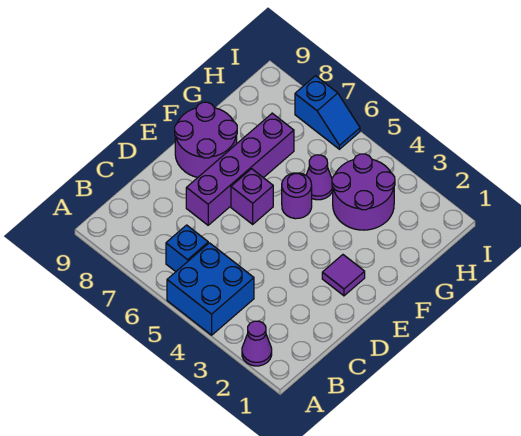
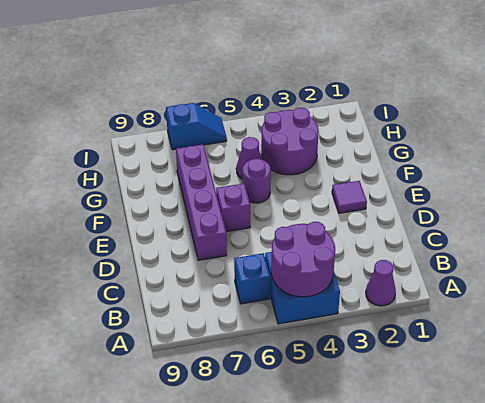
purple round brick E8:F9 level 1 -> purple round brick A4:B5 level 2

